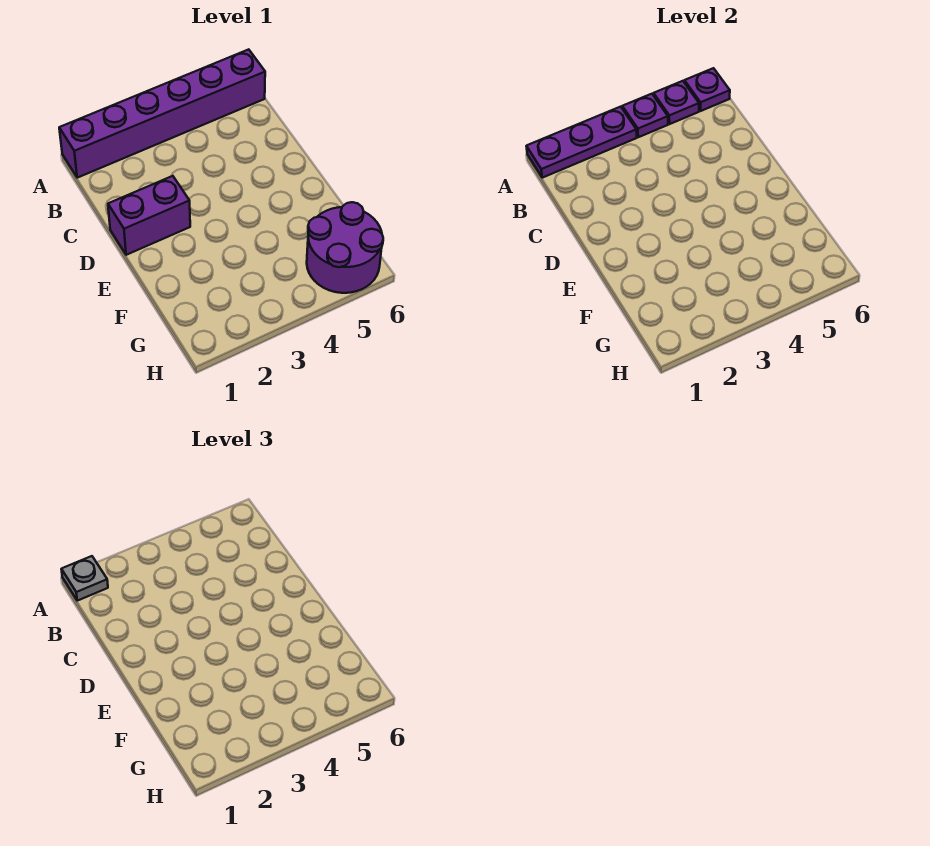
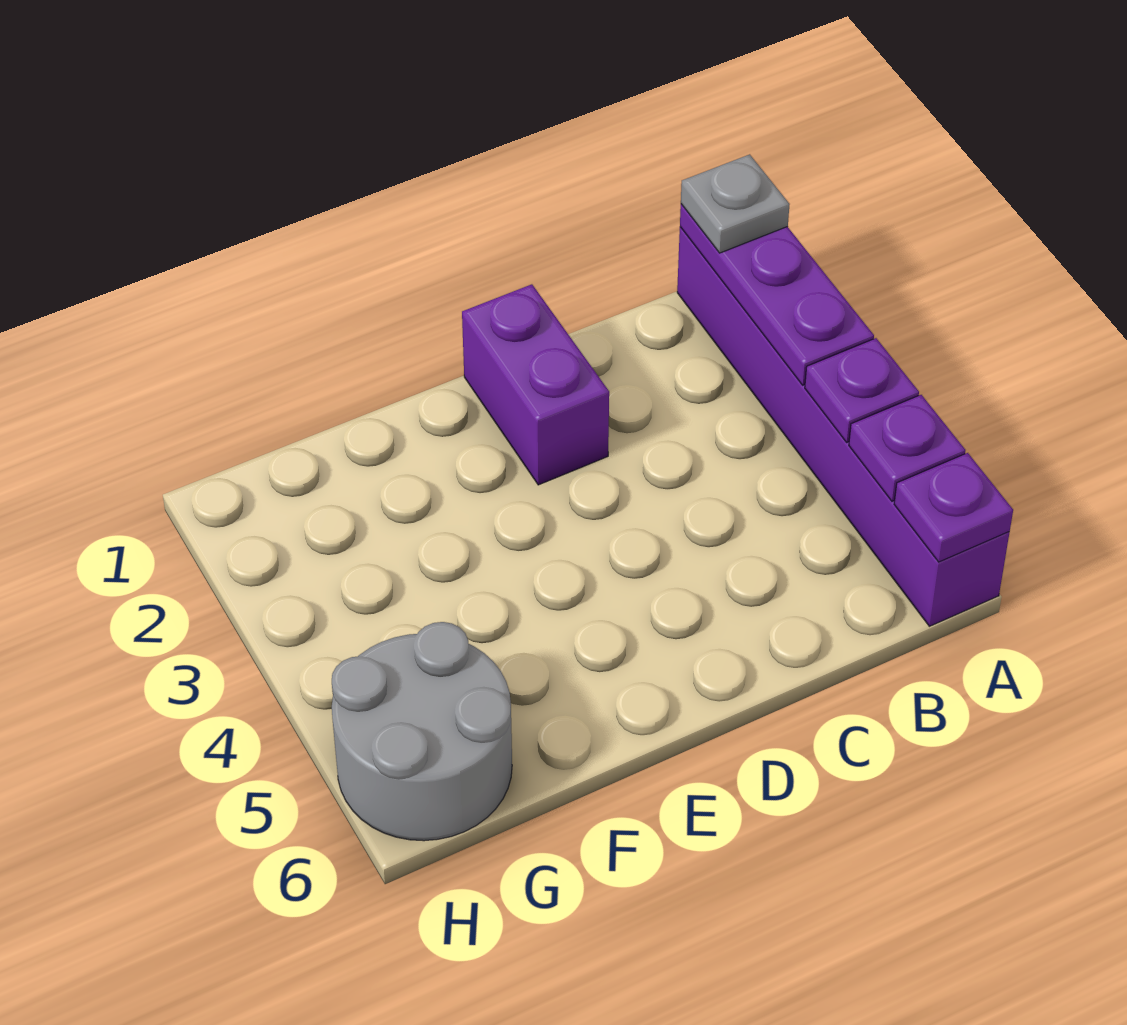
purple round brick G5:H6 level 1 -> grey round brick G5:H6 level 1

